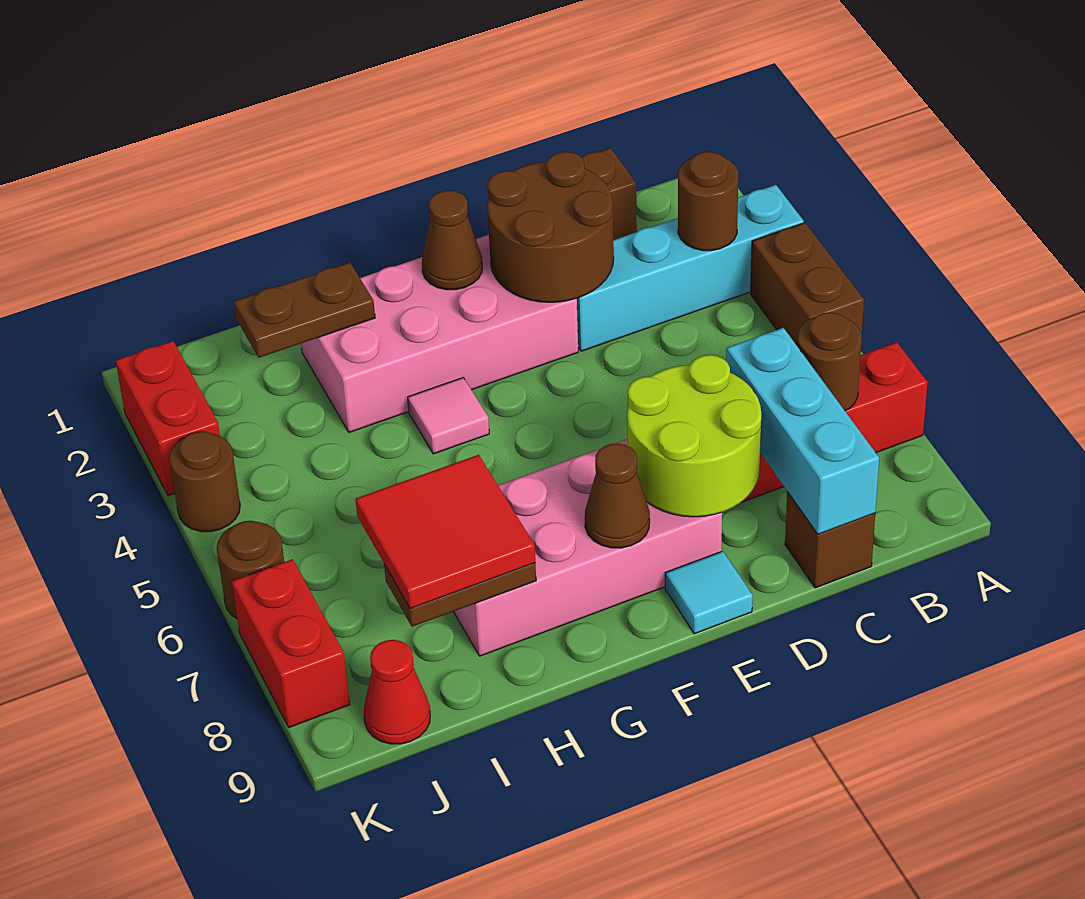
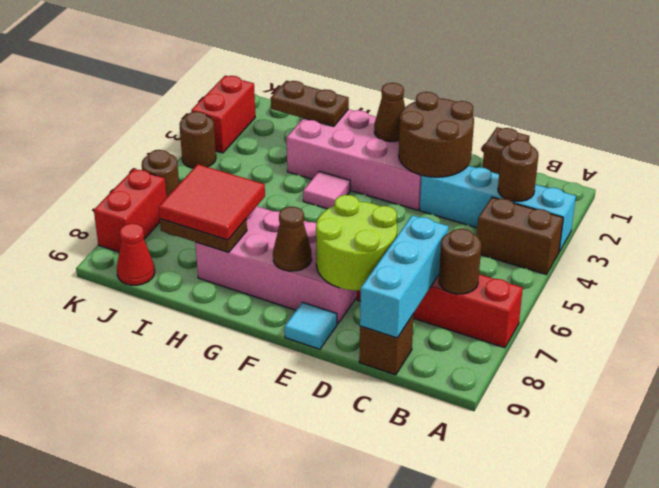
brown brick A4:A5 level 1 -> brown brick A4:B4 level 1

